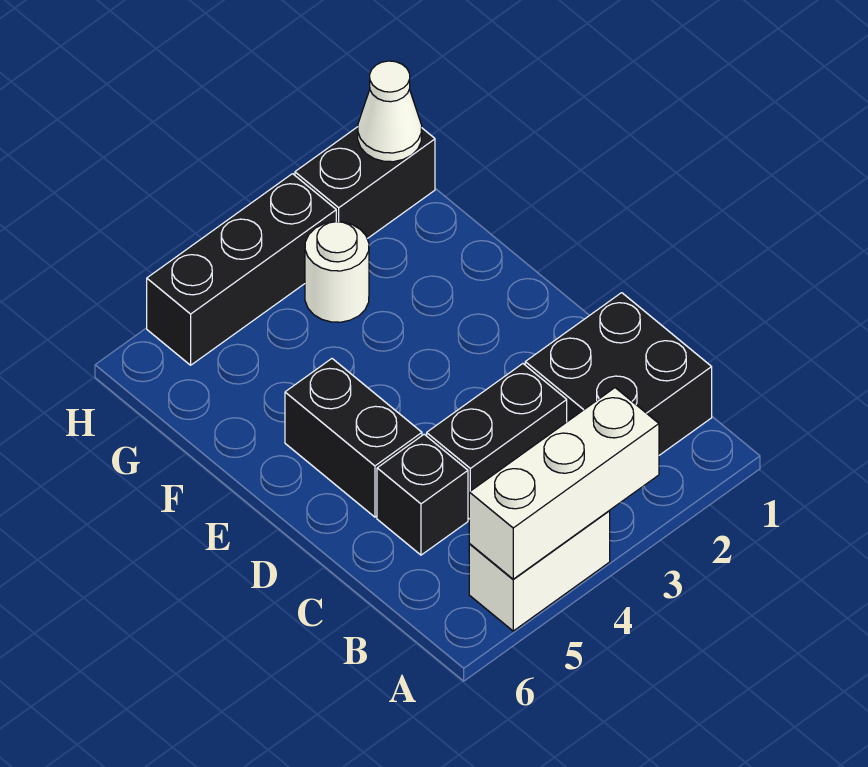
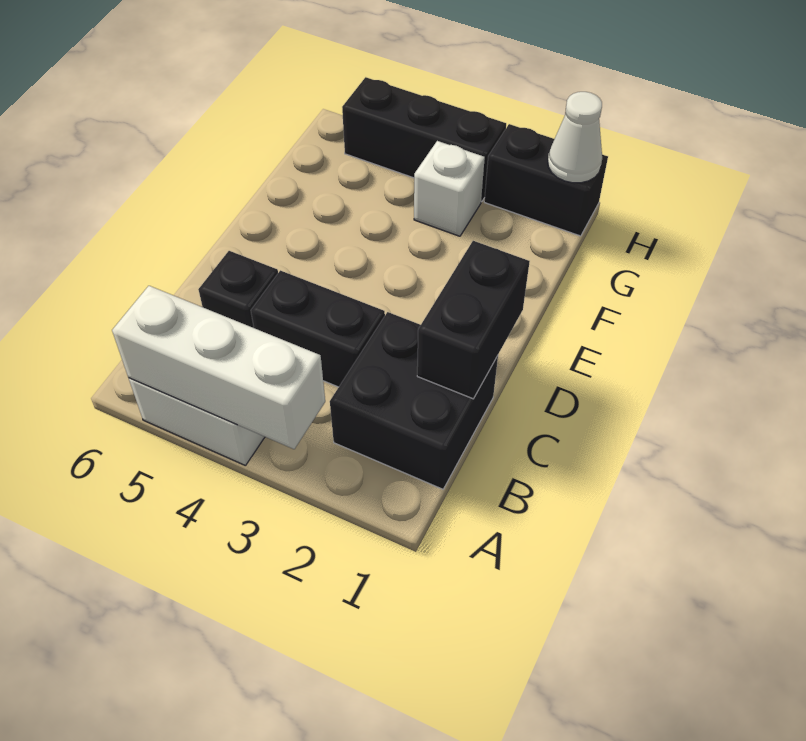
black brick D5:E5 level 1 -> black brick C1:D1 level 2
white round brick G3 level 1 -> white brick G3 level 1

